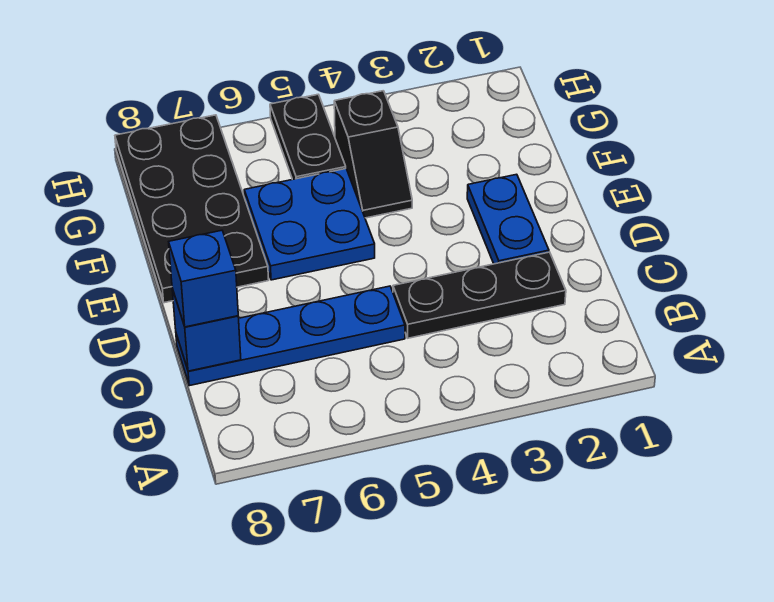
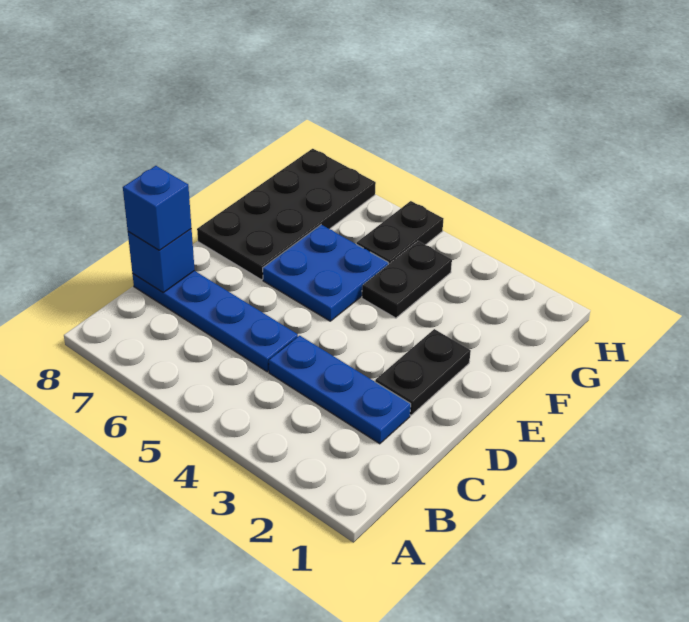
black plate C2:C4 level 1 -> blue plate C2:C4 level 1
blue plate D2:E2 level 1 -> black plate D2:E2 level 1
black slope F4:G4 level 1 top G -> black plate F4:G4 level 1

